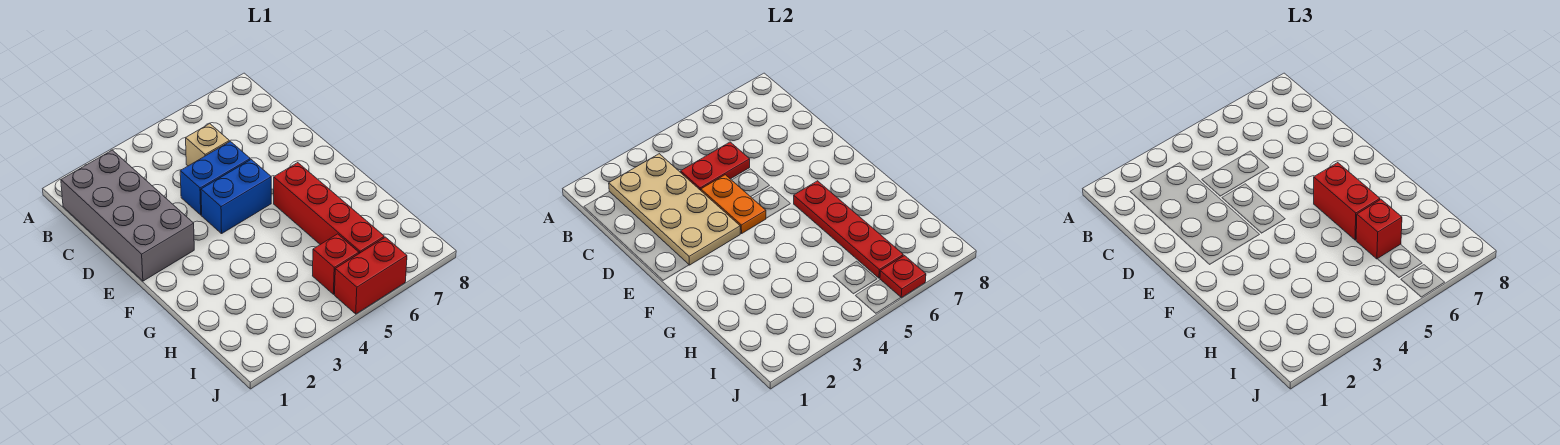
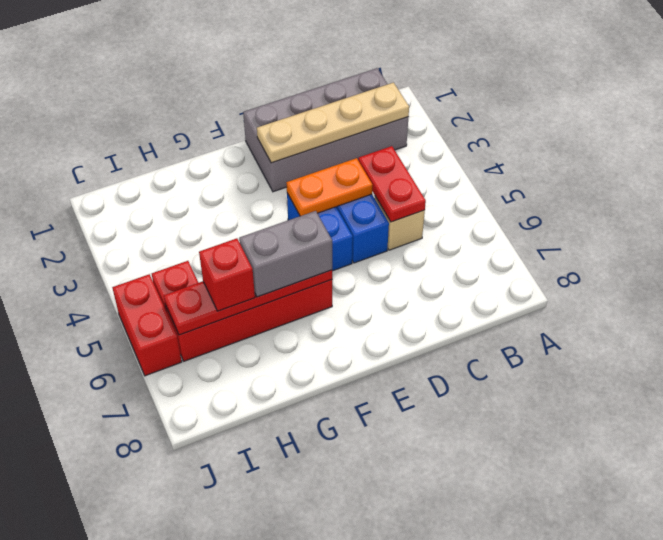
tan plate B2:E3 level 2 -> tan plate B2:E2 level 2
red brick F6:G6 level 3 -> grey brick F6:G6 level 3
red plate J6 level 2 -> none

